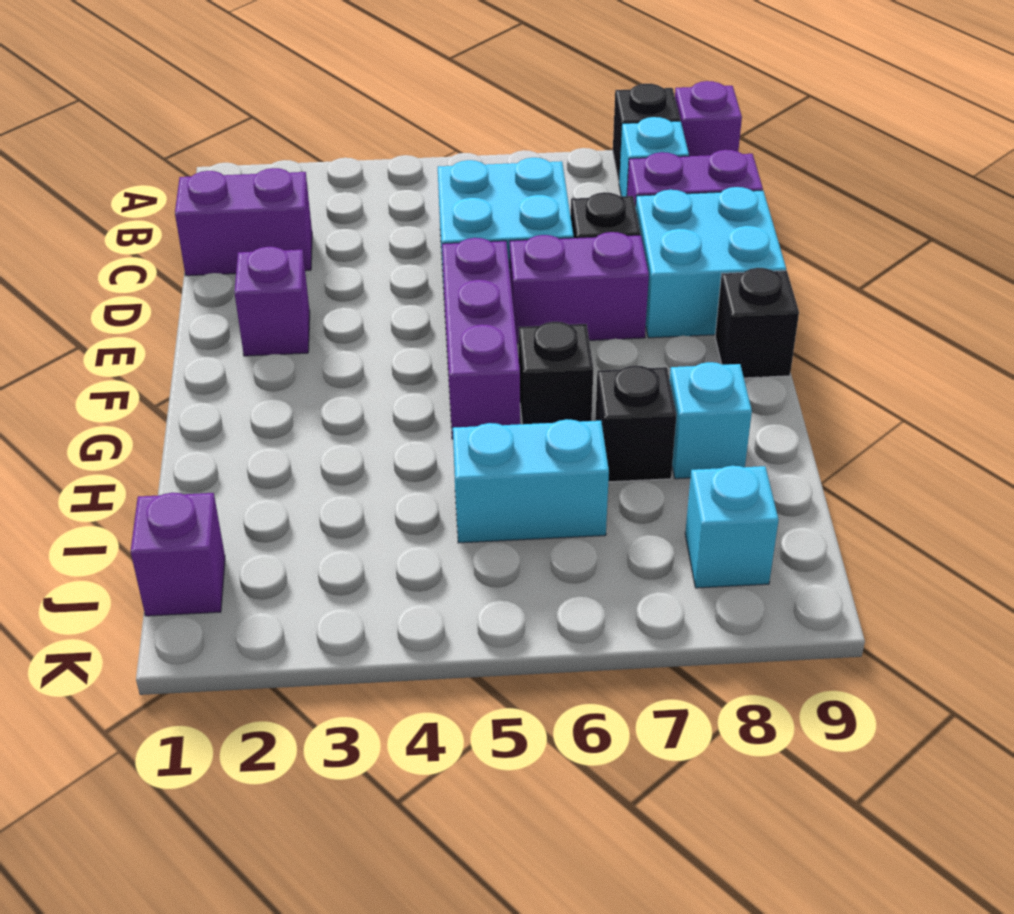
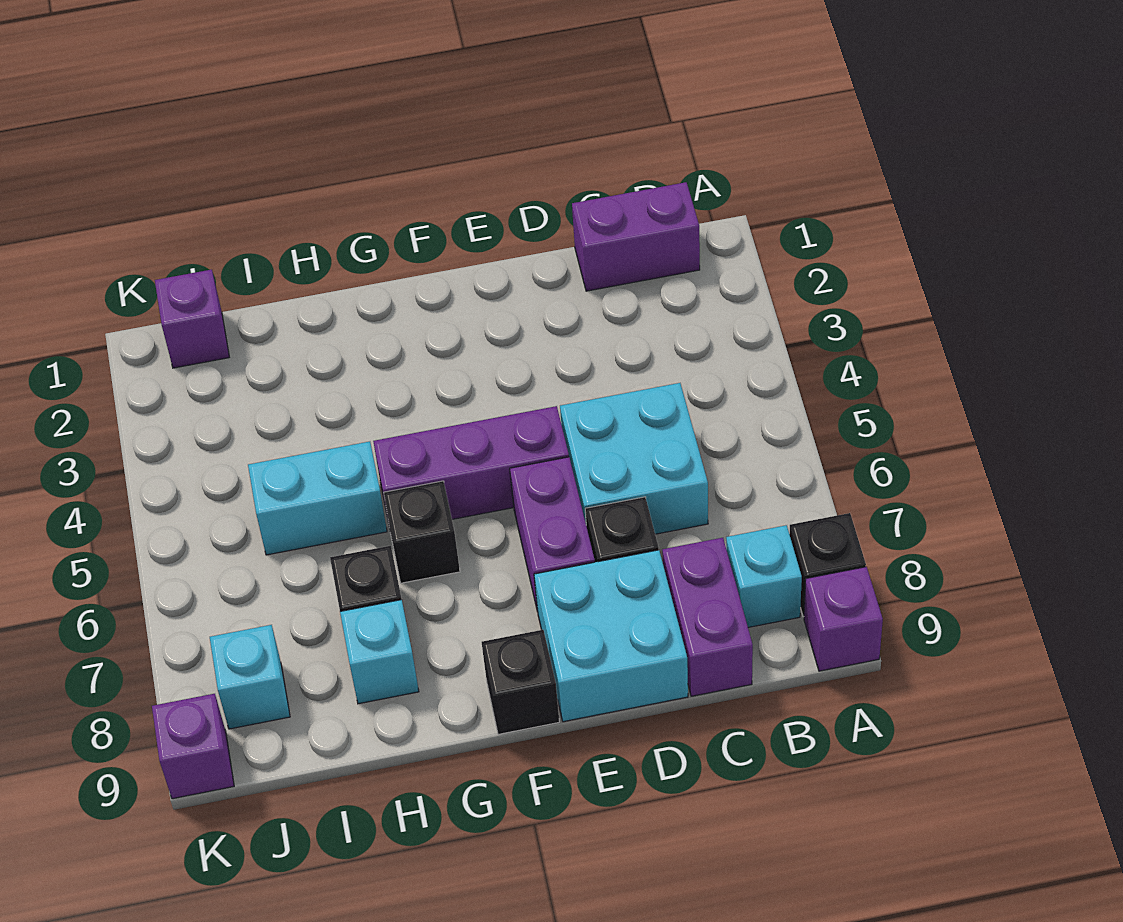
purple brick C1:C2 level 1 -> purple brick B1:C1 level 1
purple brick E2 level 1 -> purple brick K9 level 1
cyan brick I5:I6 level 1 -> cyan brick H5:I5 level 1

